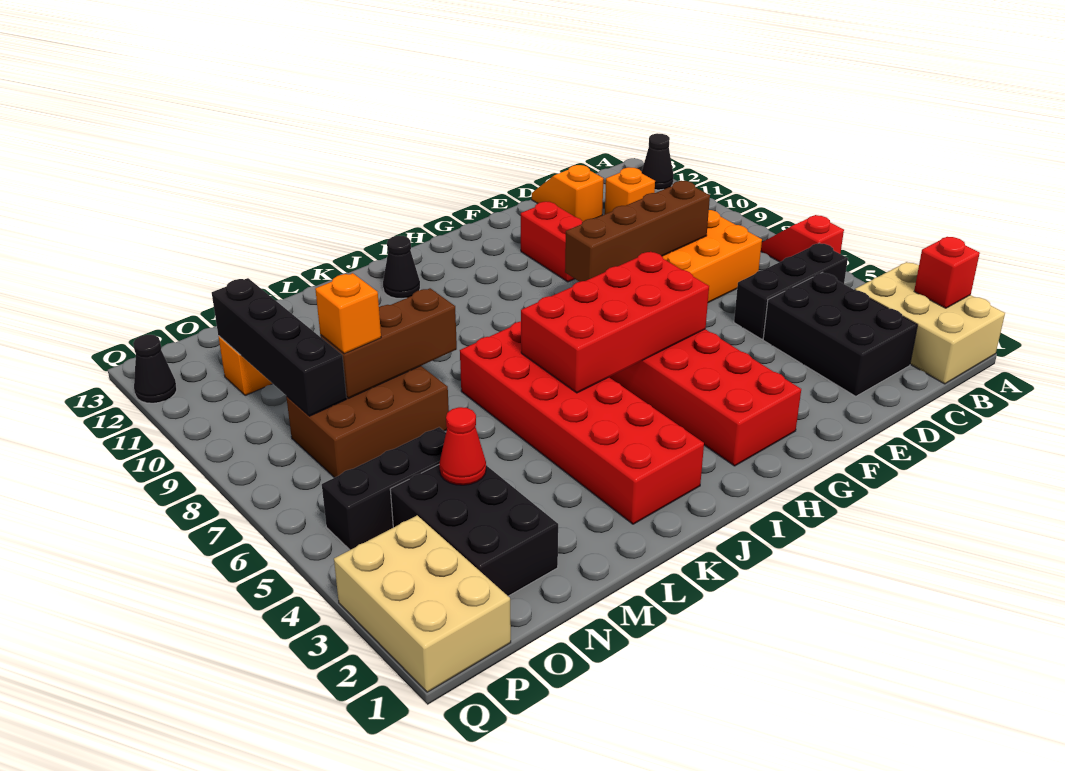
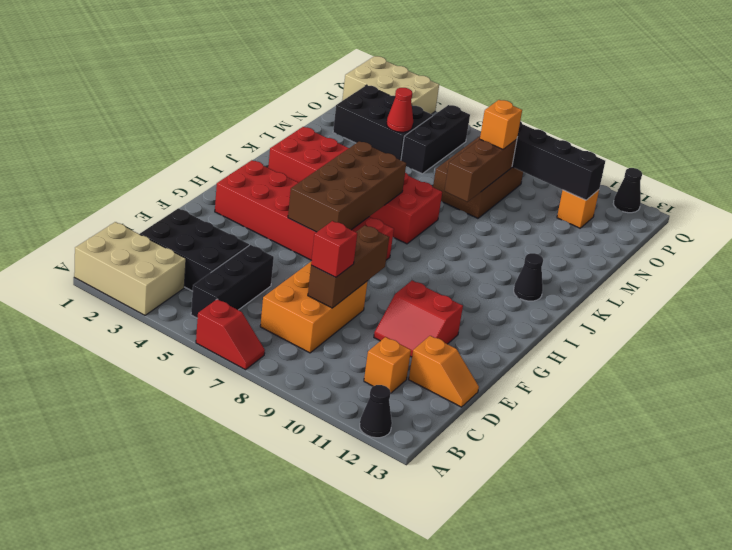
red brick A2 level 2 -> red brick D8 level 3
brown brick D8:G8 level 2 -> brown brick D8:F8 level 2
red brick G5:J6 level 2 -> brown brick G5:J6 level 2

